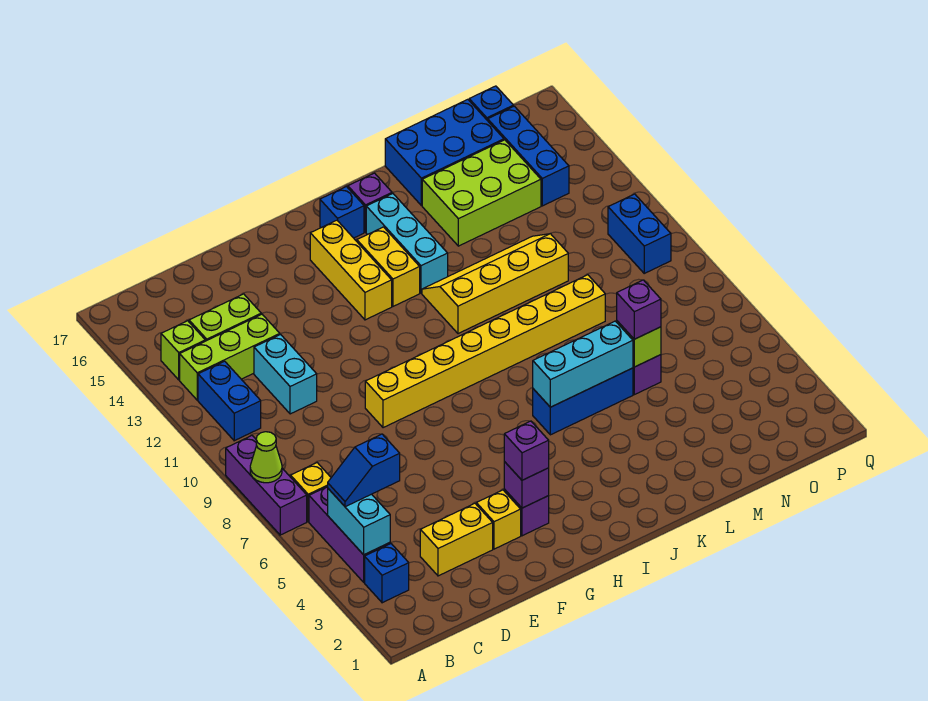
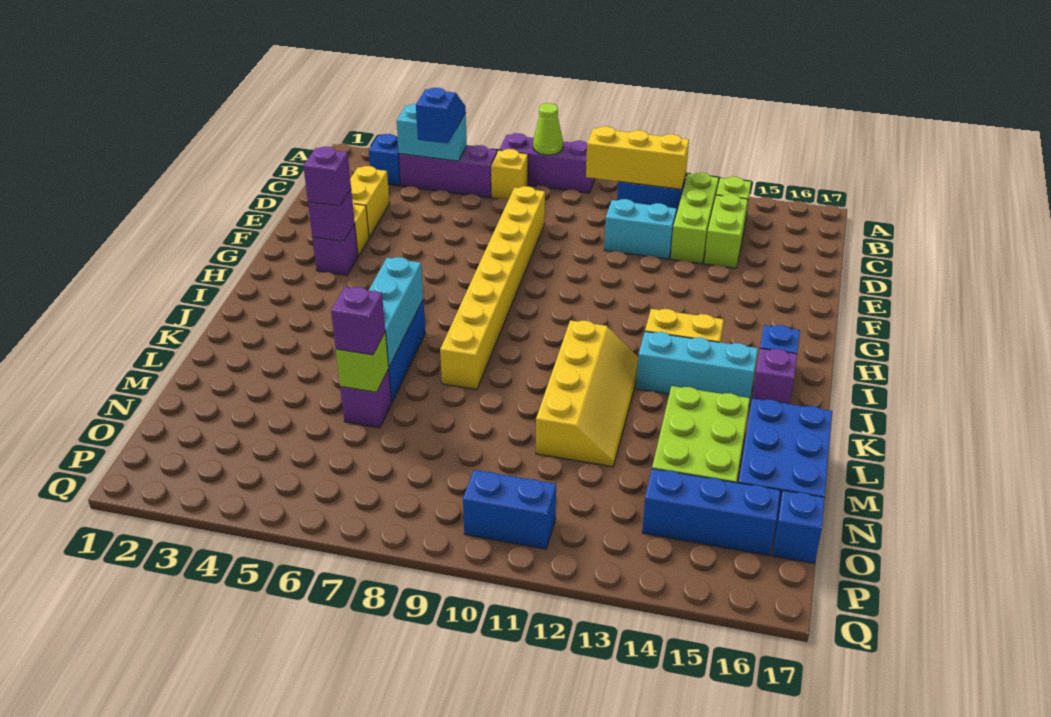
yellow brick F9:M9 level 1 -> yellow brick D8:K8 level 1
yellow brick H13:H15 level 1 -> yellow brick B10:B12 level 2

